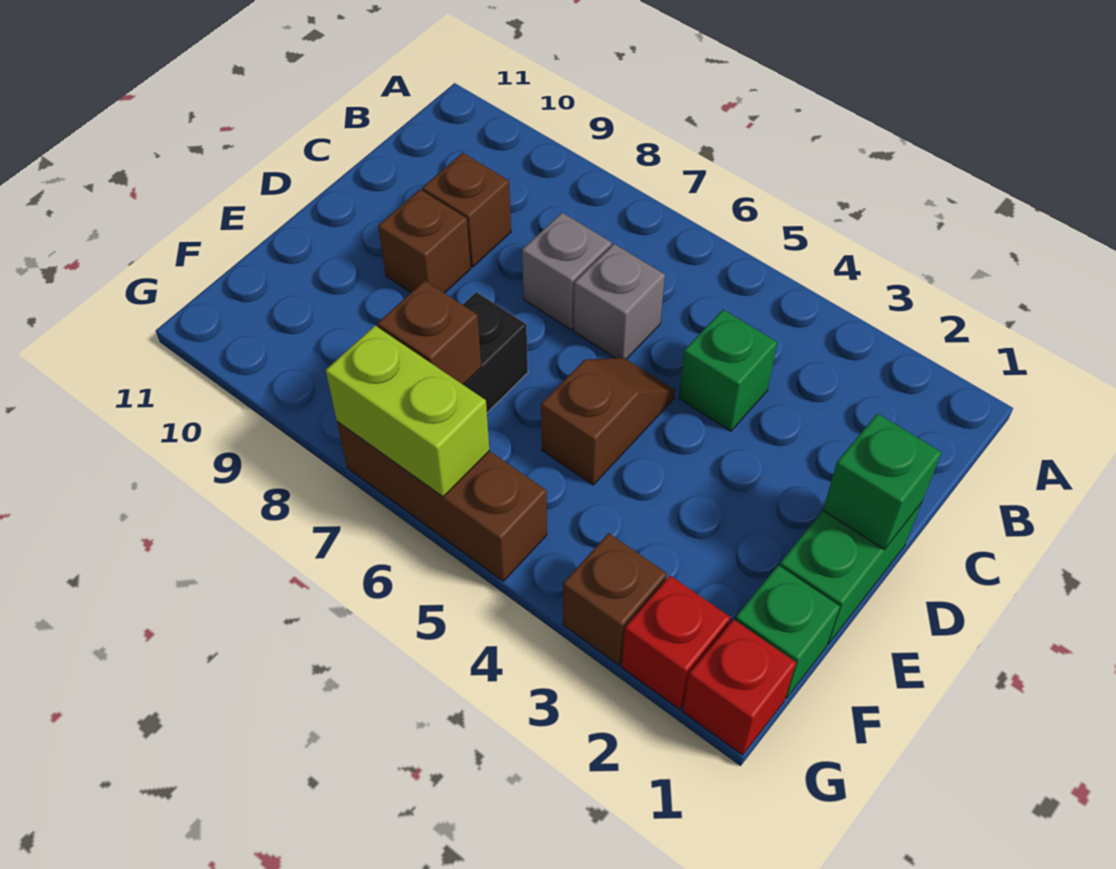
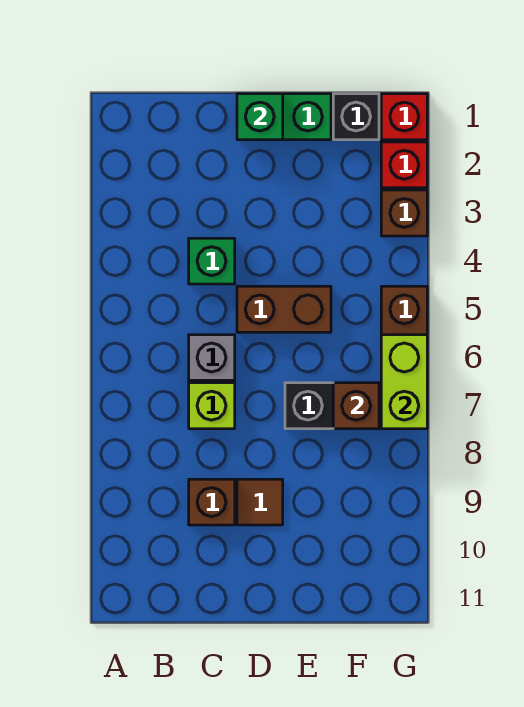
grey brick C7 level 1 -> lime brick C7 level 1
brown slope D5:E5 level 1 top E -> brown brick D5:E5 level 1
brown brick D9 level 1 -> brown tile D9 level 1
green brick F1 level 1 -> black brick F1 level 1

